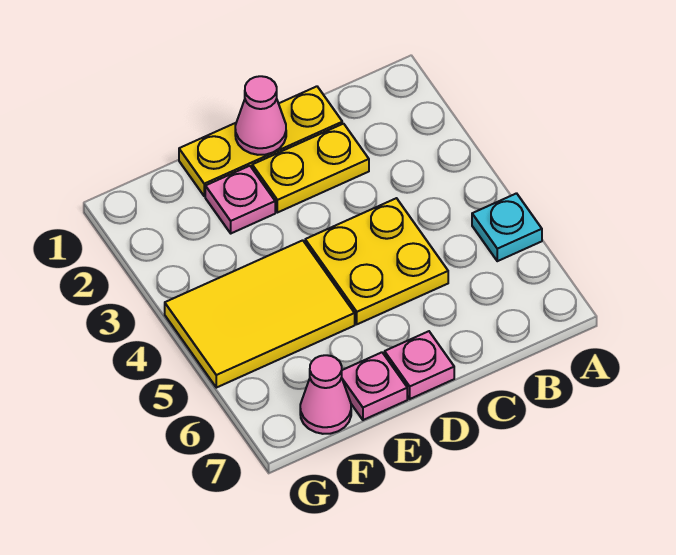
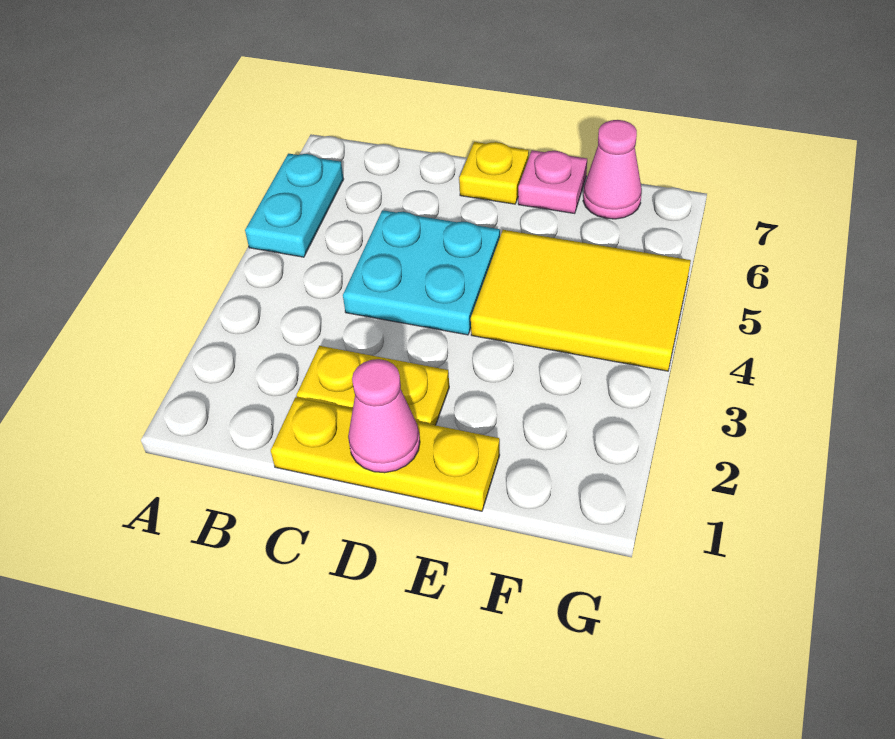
cyan plate A5 level 1 -> cyan plate A5:A6 level 1
yellow plate C4:D5 level 1 -> cyan plate C4:D5 level 1
pink plate D7 level 1 -> yellow plate D7 level 1
pink plate E2 level 1 -> none

